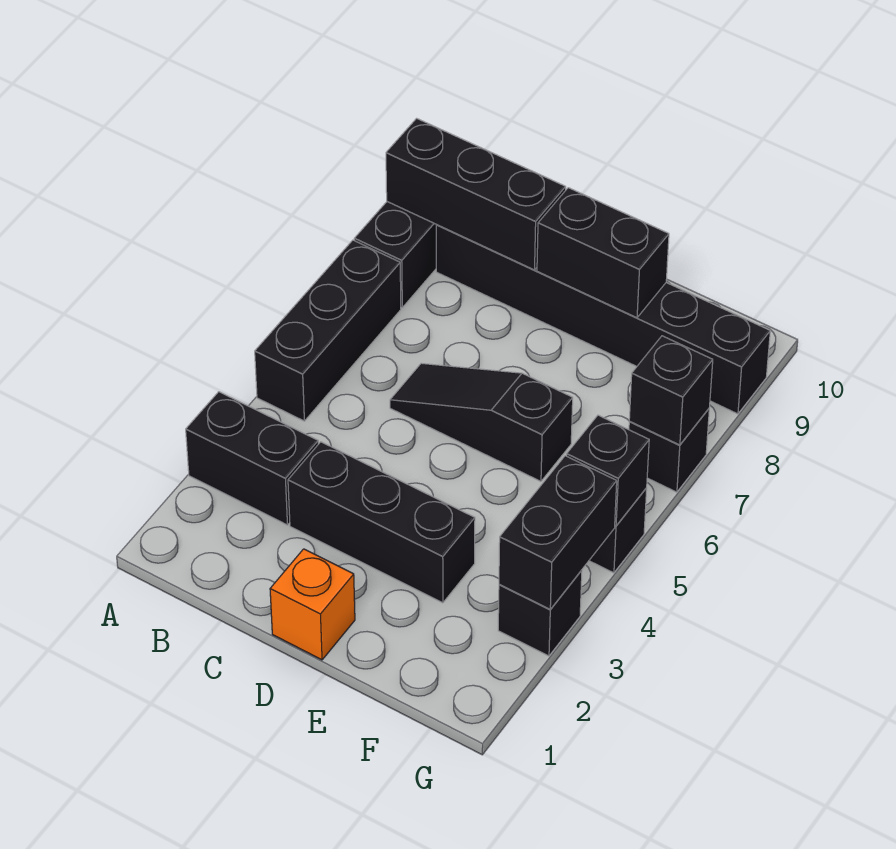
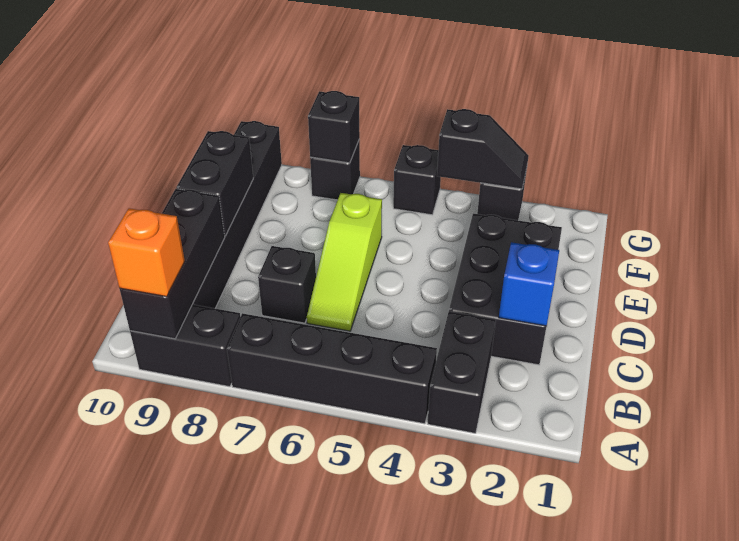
black brick A5:A7 level 1 -> black brick A4:A7 level 1
none -> blue brick C2 level 2
black brick C3:E3 level 1 -> black brick C2:E3 level 1
black slope C6:E6 level 1 top E -> lime slope C6:E6 level 1 top E
orange brick D1 level 1 -> orange brick A9 level 3
black brick G3:G4 level 2 -> black slope G3:G4 level 2 top 4
black brick G5 level 2 -> black brick C7 level 1

